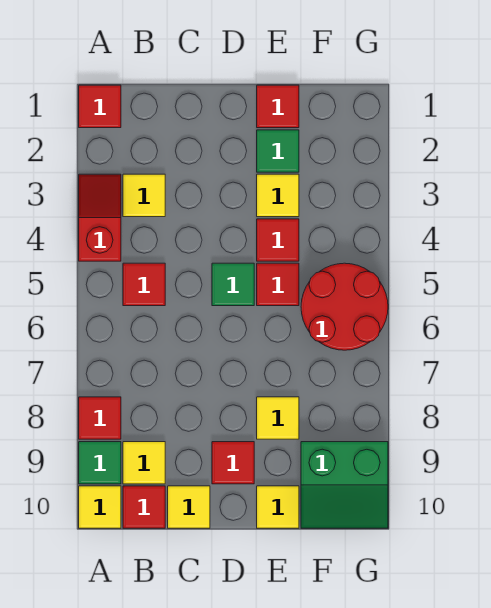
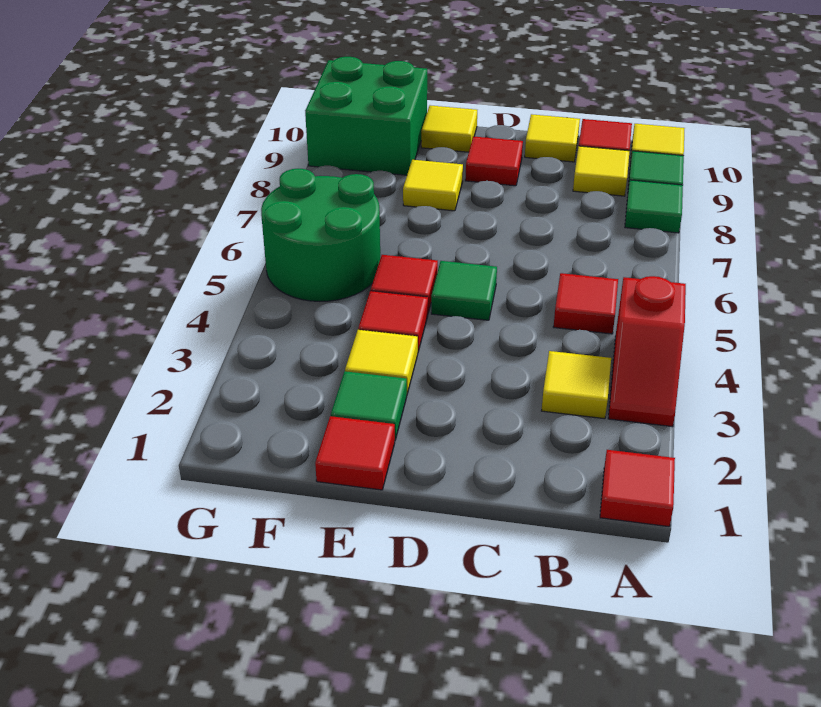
red tile A8 level 1 -> green tile A8 level 1
red round brick F5:G6 level 1 -> green round brick F5:G6 level 1
green slope F9:G10 level 1 top 9 -> green brick F9:G10 level 1

